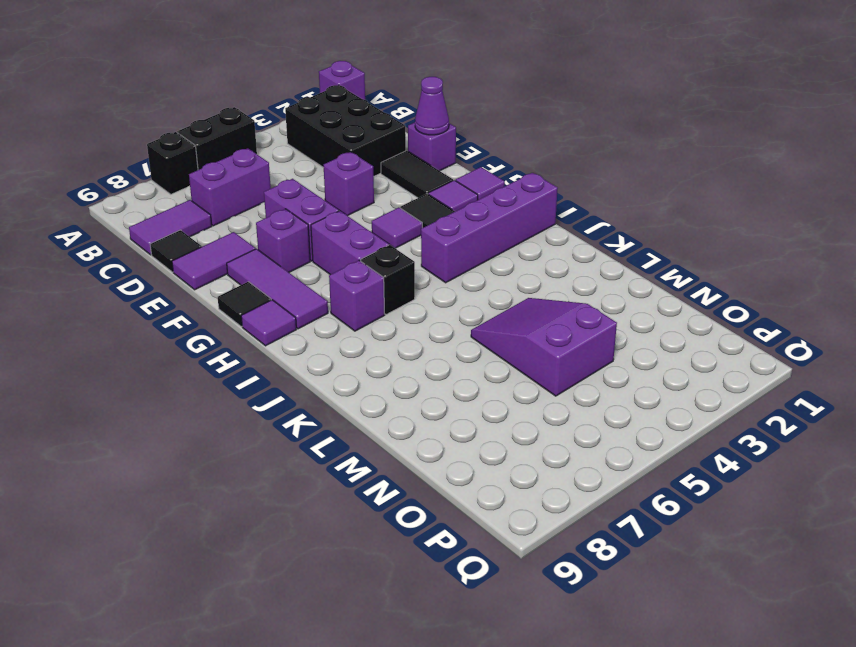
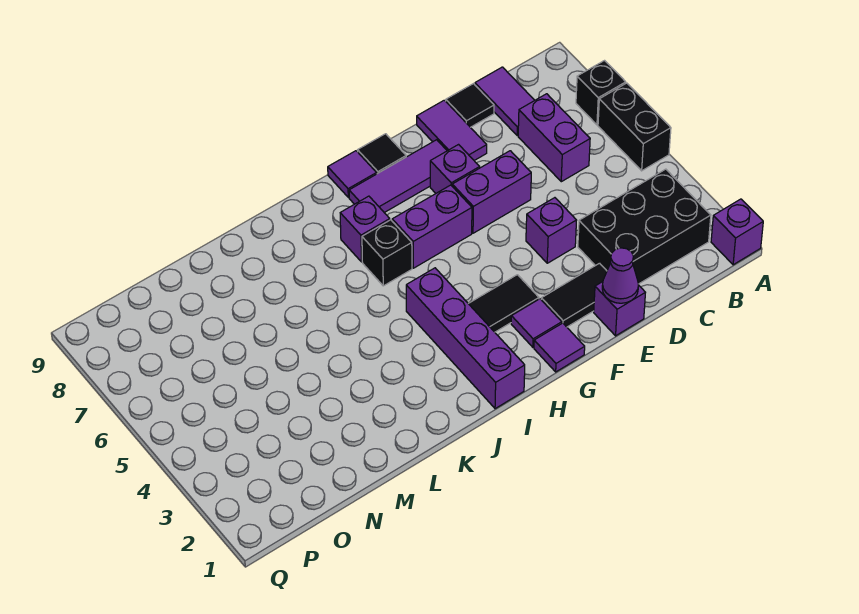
purple tile G4 level 1 -> none
purple slope L4:N5 level 1 top N -> none

